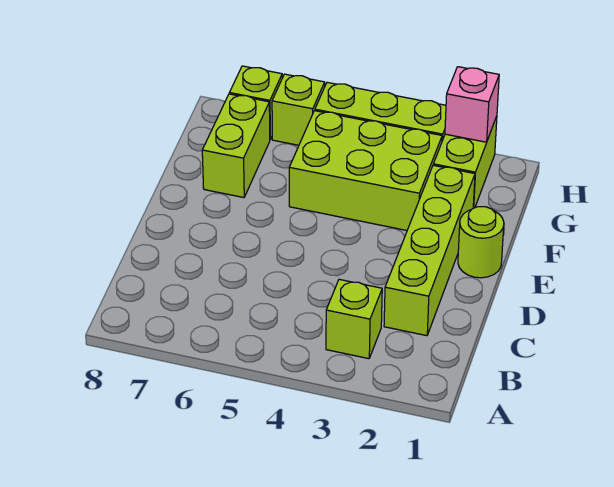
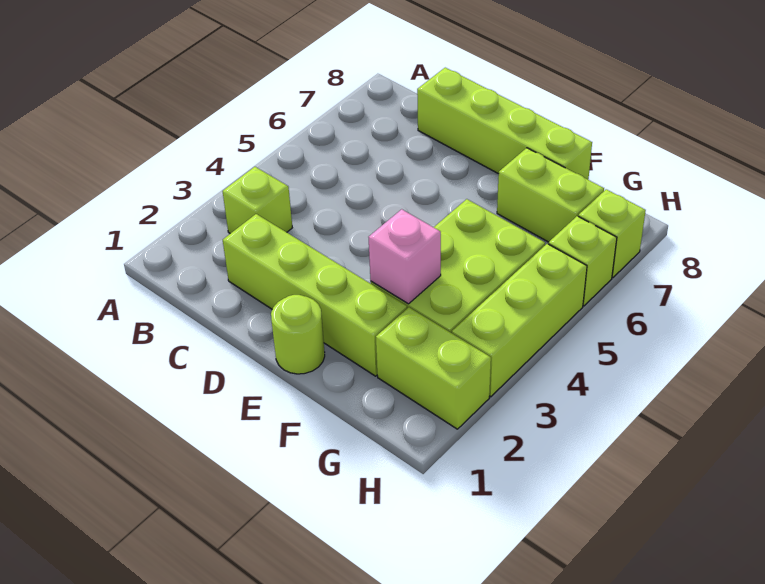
none -> lime brick C8:F8 level 1
pink brick H2 level 2 -> pink brick F3 level 2

